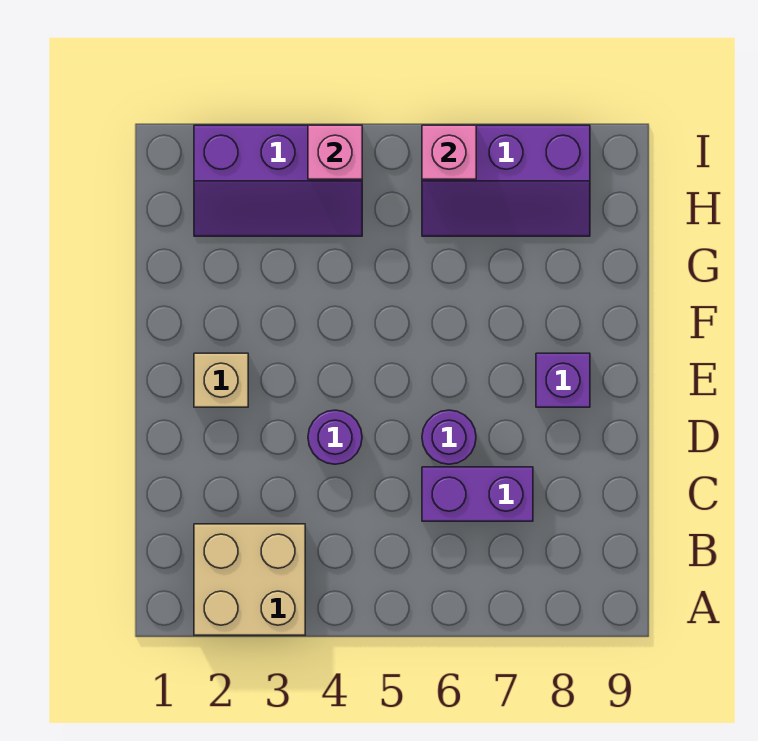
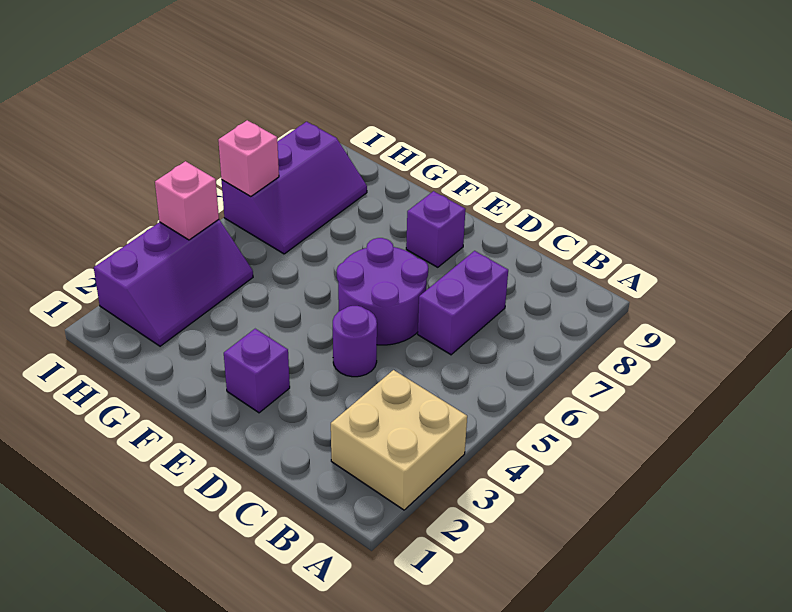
purple round brick D6 level 1 -> purple round brick D5:E6 level 1
tan brick E2 level 1 -> purple brick E2 level 1

